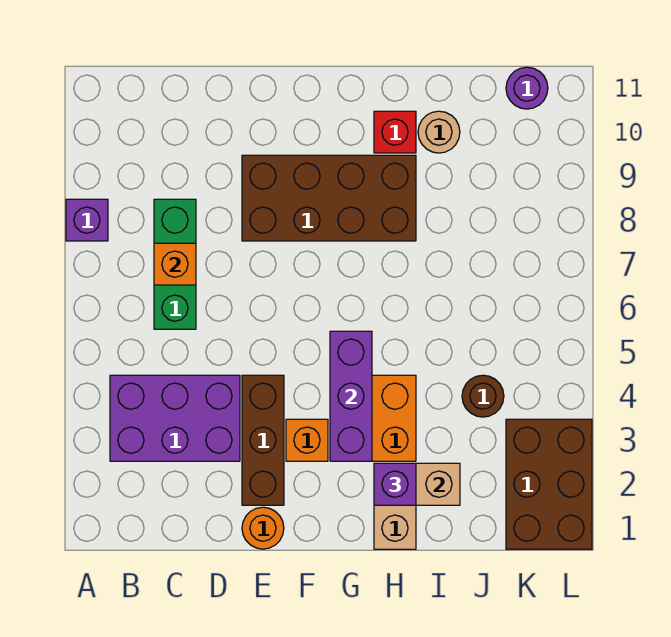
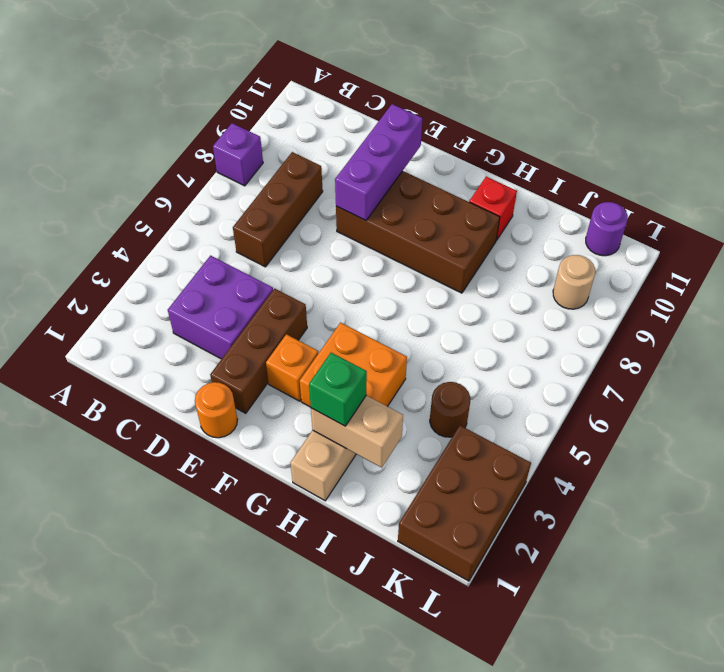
purple brick B3:D4 level 1 -> purple brick C3:D4 level 1
green brick C6:C8 level 1 -> brown brick C6:C8 level 1
orange brick C7 level 2 -> none
purple brick G3:G5 level 2 -> purple brick E8:E10 level 2
purple brick H2 level 3 -> green brick H2 level 3
tan round brick I10 level 1 -> tan round brick K9 level 1

